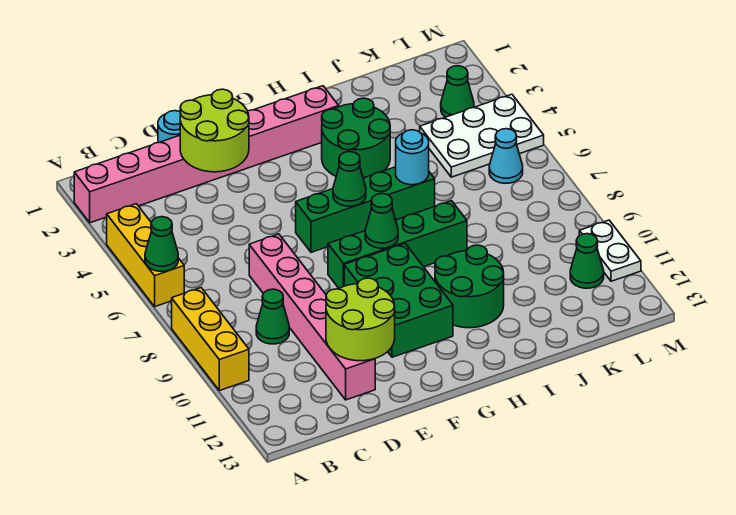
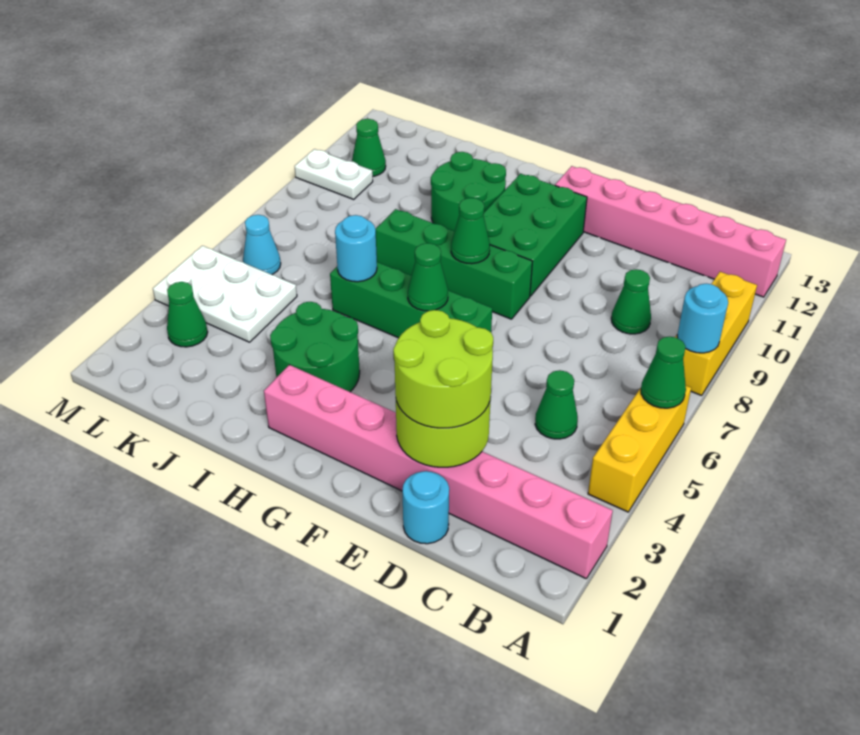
none -> cyan round brick A8 level 2
none -> green cone C5 level 1
pink brick D7:D12 level 1 -> pink brick A12:F12 level 1
lime round brick D11:E12 level 2 -> lime round brick D2:E3 level 3
white plate M10:M11 level 1 -> white plate L10:M10 level 1

